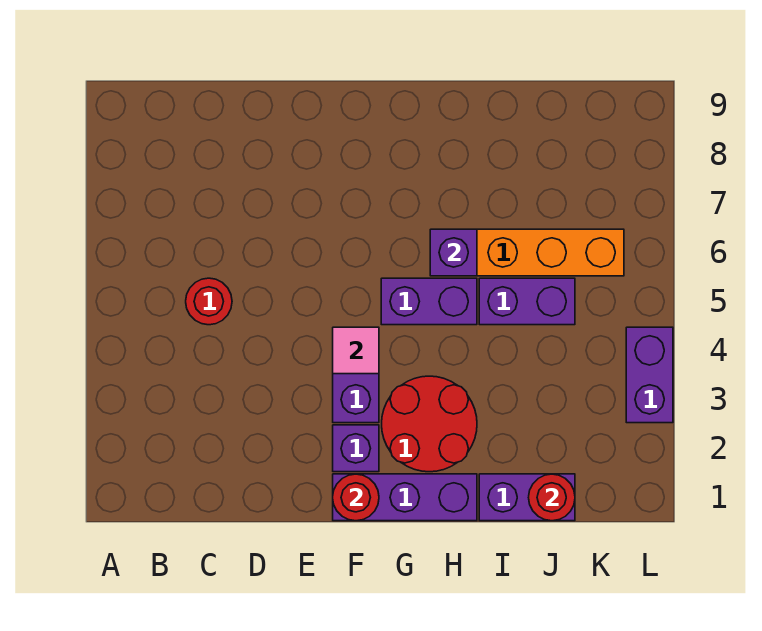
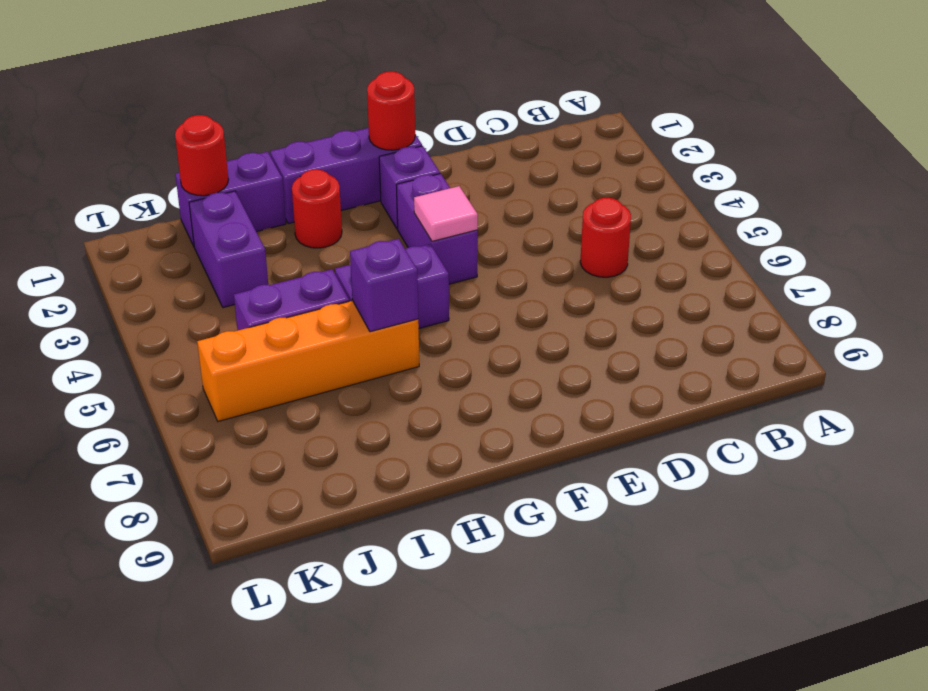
red round brick G2:H3 level 1 -> red round brick H2 level 1
purple brick L3:L4 level 1 -> purple brick J2:J3 level 1

